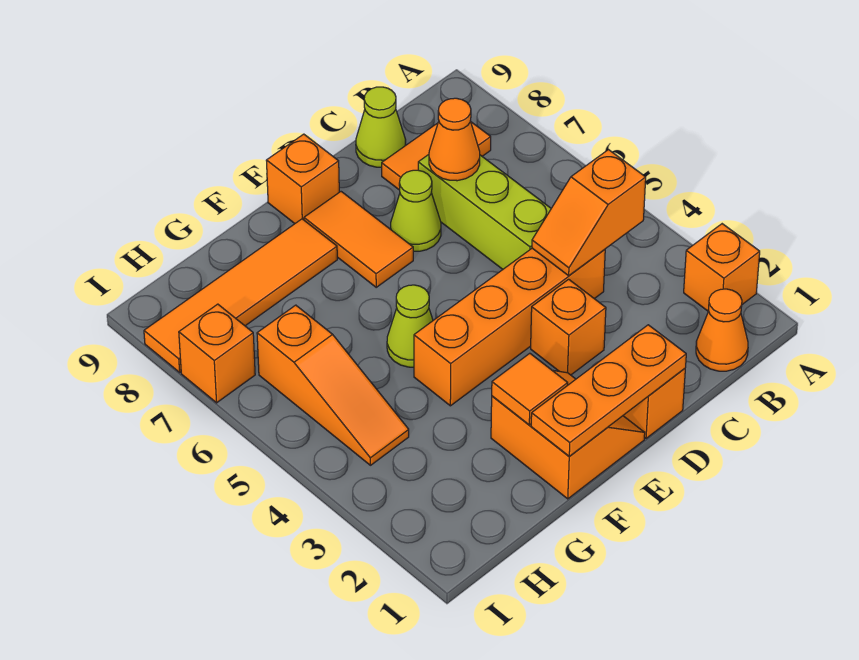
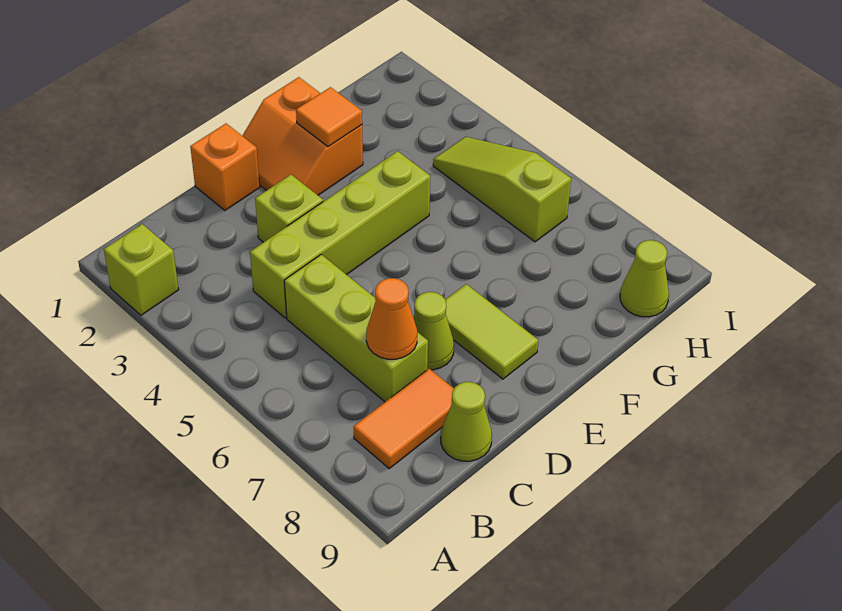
orange brick A2 level 1 -> lime brick A2 level 1
orange cone B1 level 1 -> none
orange slope B4:C4 level 2 top B -> none
orange brick C4:F4 level 1 -> lime brick C4:F4 level 1
orange plate D1:F1 level 2 -> none
orange brick D3 level 1 -> lime brick D3 level 1
orange tile E7:E8 level 1 -> lime tile E7:E8 level 1
orange brick E9 level 1 -> none
lime cone F5 level 1 -> lime cone H9 level 1
orange tile F8:I8 level 1 -> none
orange slope H4:H6 level 1 top 6 -> lime slope H4:H6 level 1 top 6
orange brick I7 level 1 -> none

